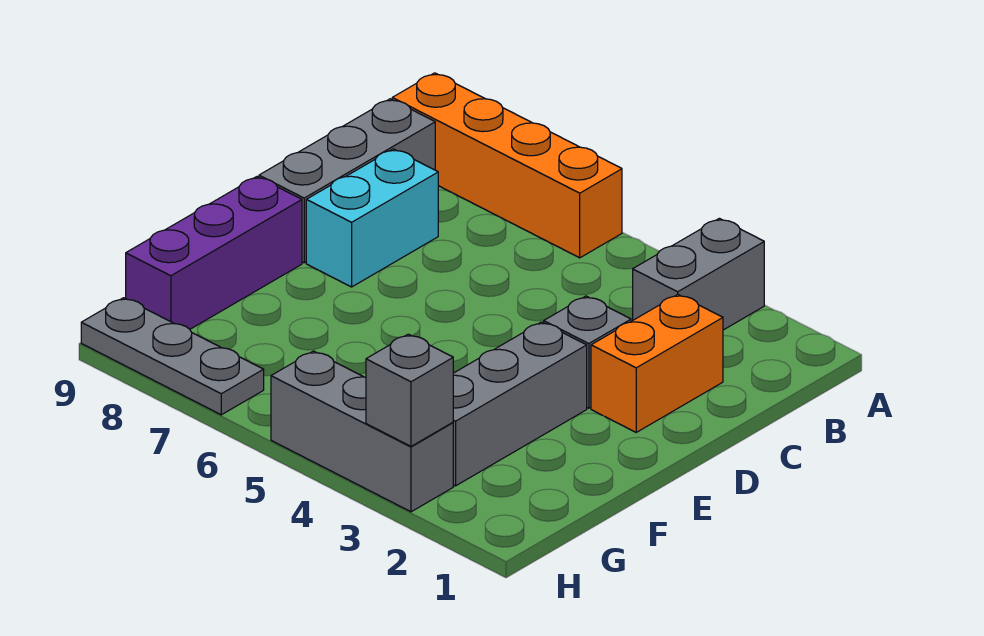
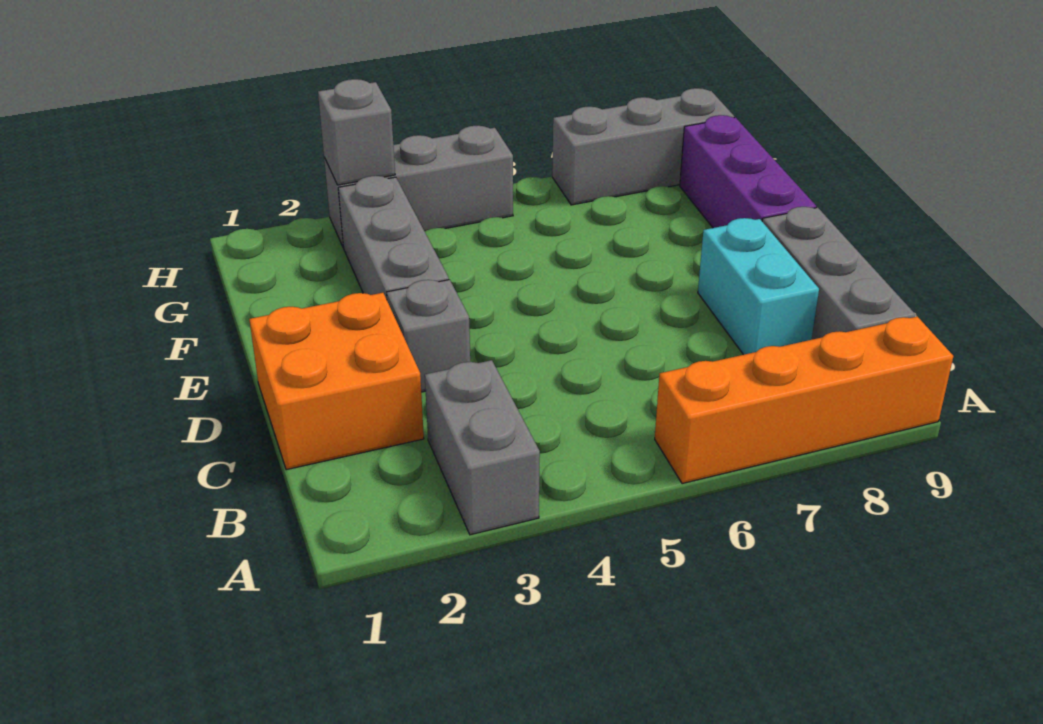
orange brick C2:D2 level 1 -> orange brick C1:D2 level 1
grey plate H7:H9 level 1 -> grey brick H7:H9 level 1

